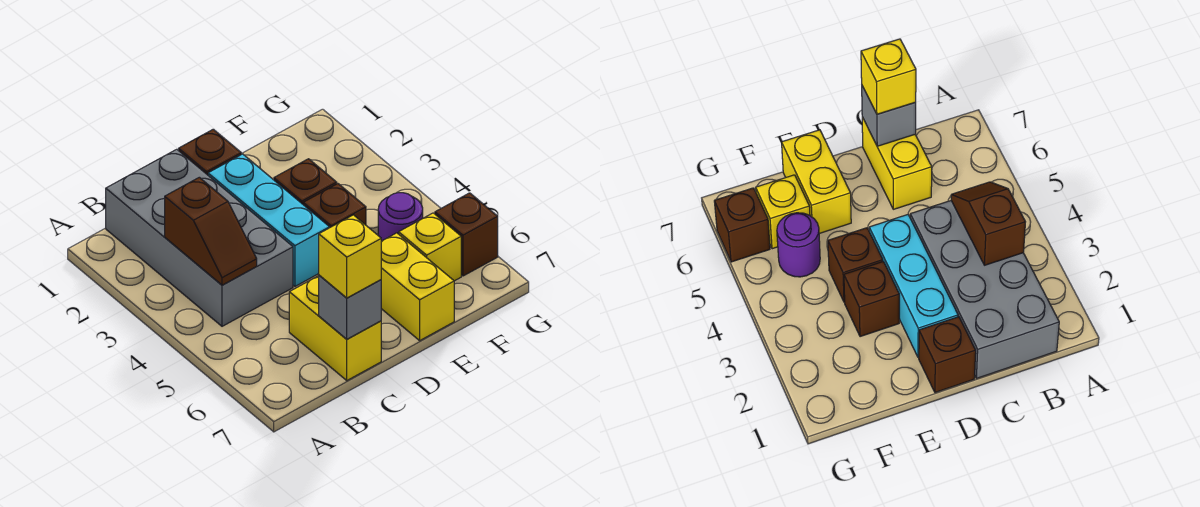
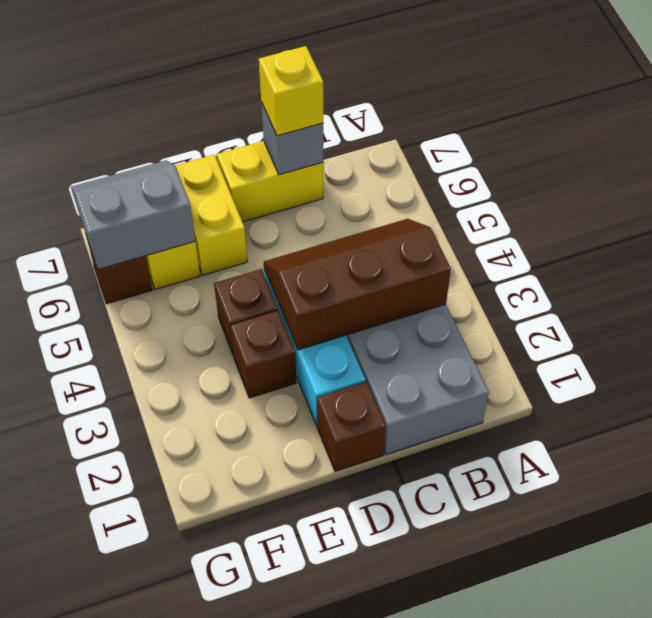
brown slope B3:B4 level 2 top 3 -> brown slope B3:D4 level 2 top 3
yellow brick C6:C7 level 1 -> yellow brick C7:D7 level 1
purple round brick F5 level 1 -> none
none -> grey slope F6:G7 level 2 top 6

